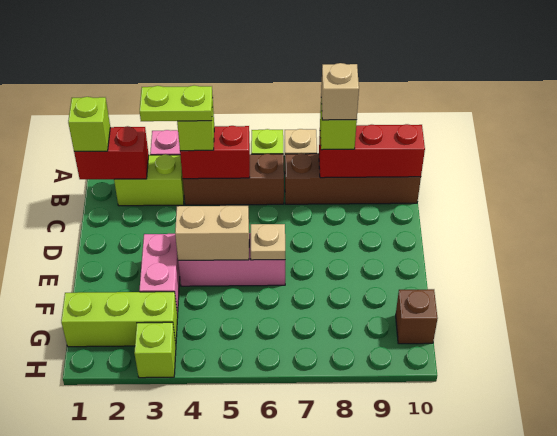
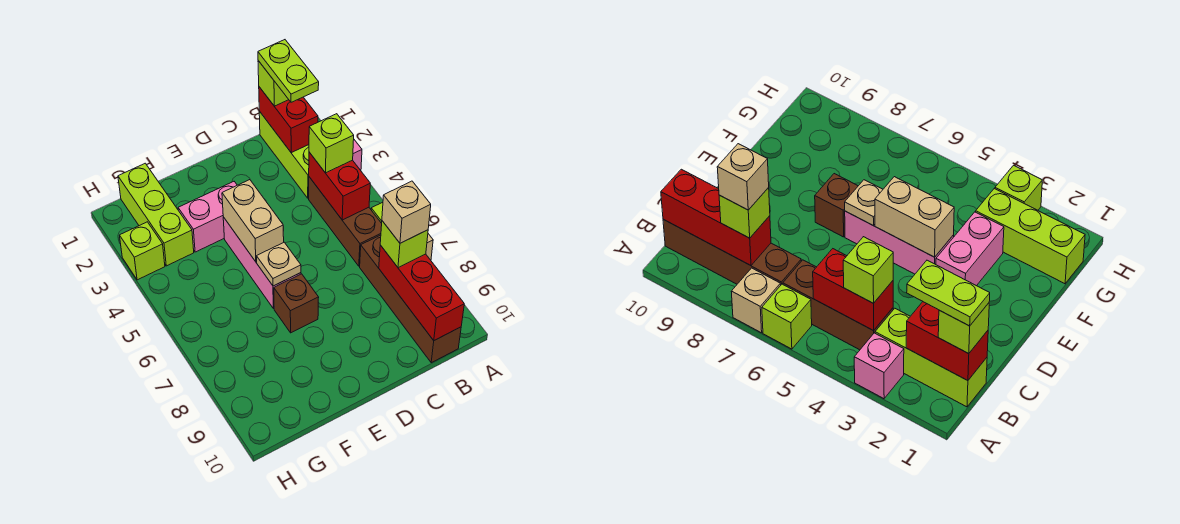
lime brick B2:B3 level 1 -> lime brick B1:B3 level 1
lime plate B3:B4 level 4 -> lime plate B1:B2 level 4
brown brick G10 level 1 -> brown brick E7 level 1

